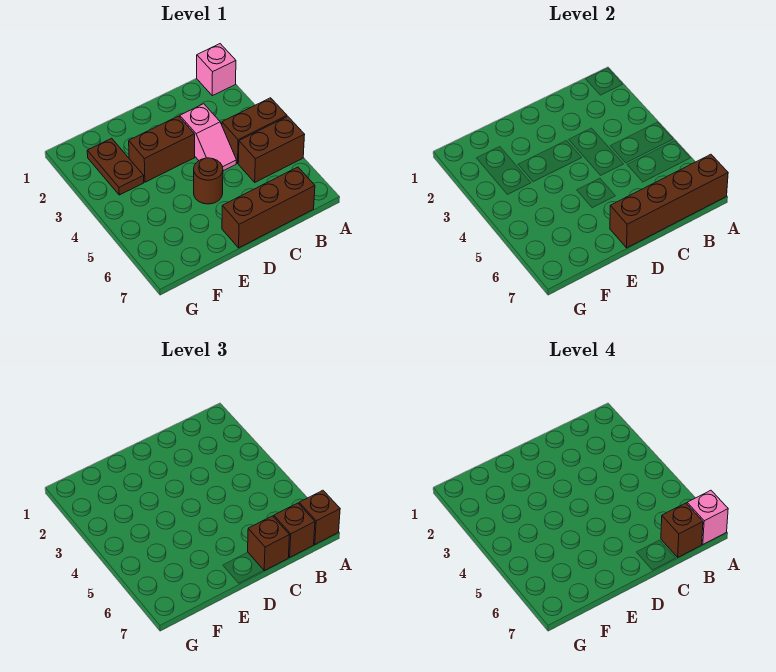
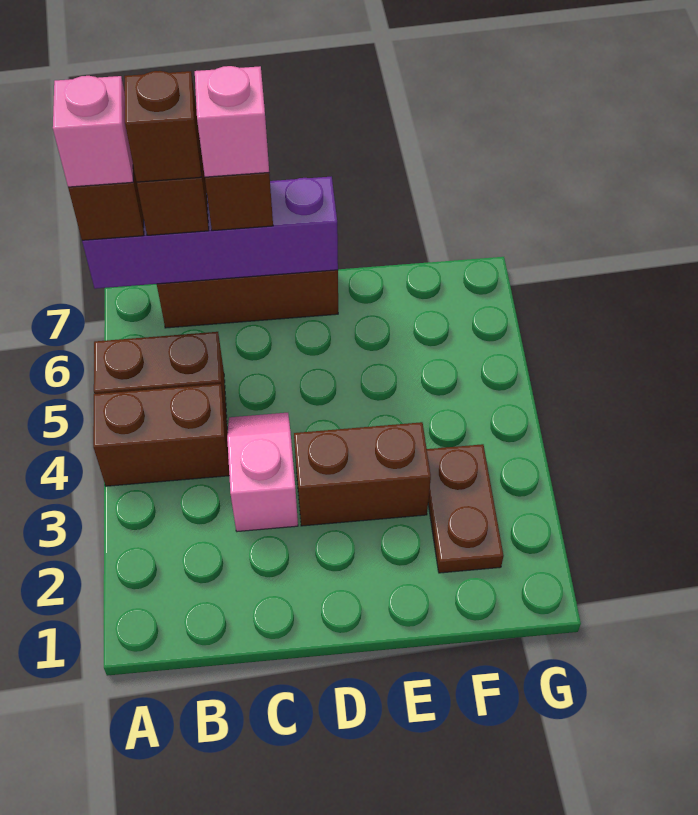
pink brick A1 level 1 -> pink brick C7 level 4
brown brick A7:D7 level 2 -> purple brick A7:D7 level 2
brown round brick D5 level 1 -> none

